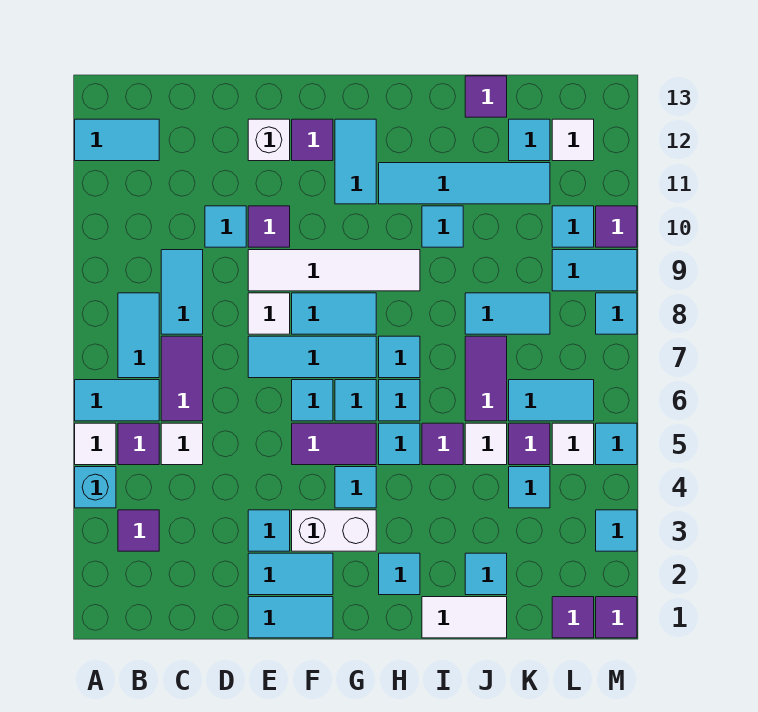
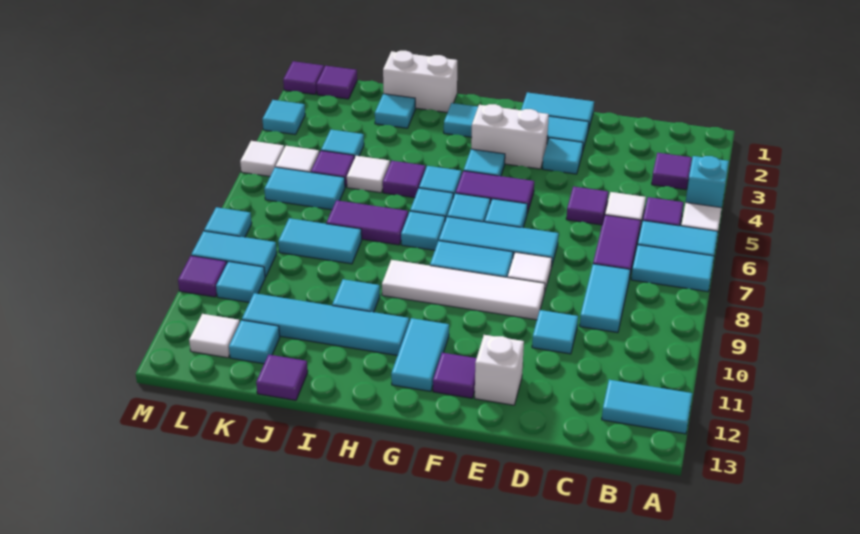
cyan tile B7:B8 level 1 -> cyan tile A7:B7 level 1
purple tile E10 level 1 -> purple tile D5 level 1
white tile I1:J1 level 1 -> white brick I1:J1 level 1
purple tile J6:J7 level 1 -> purple tile I7:J7 level 1
cyan tile M5 level 1 -> white tile M5 level 1

